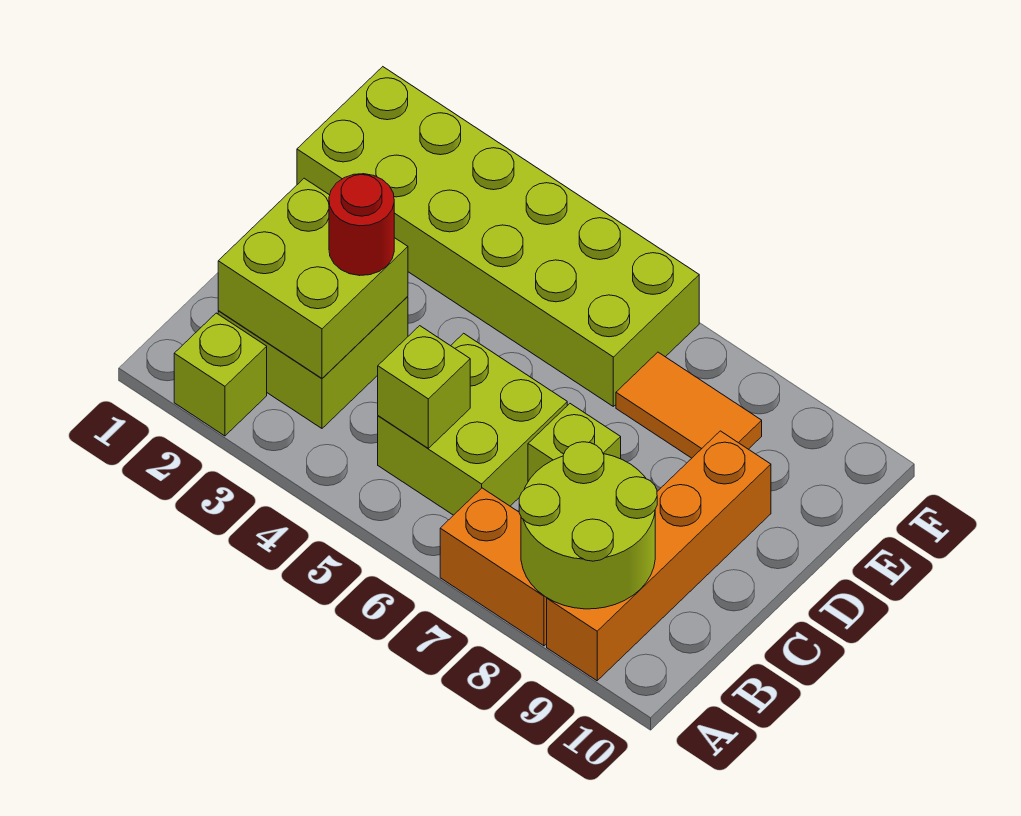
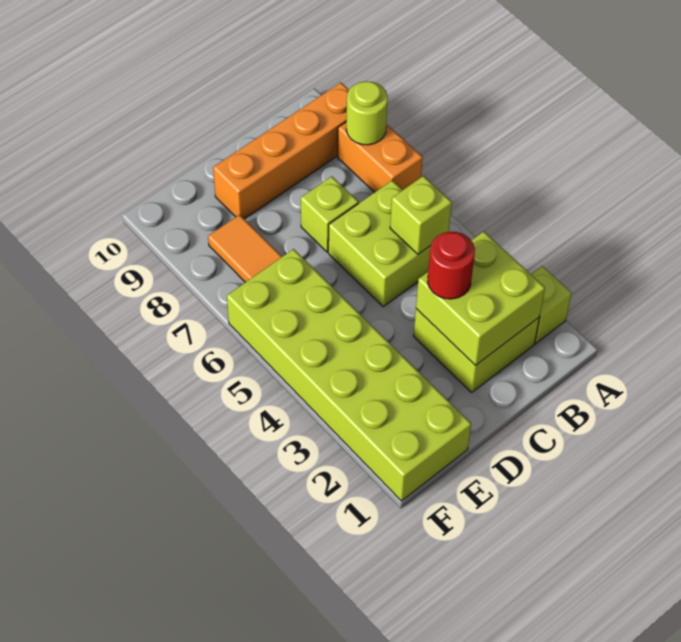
lime round brick A8:B9 level 2 -> lime round brick A8 level 2

